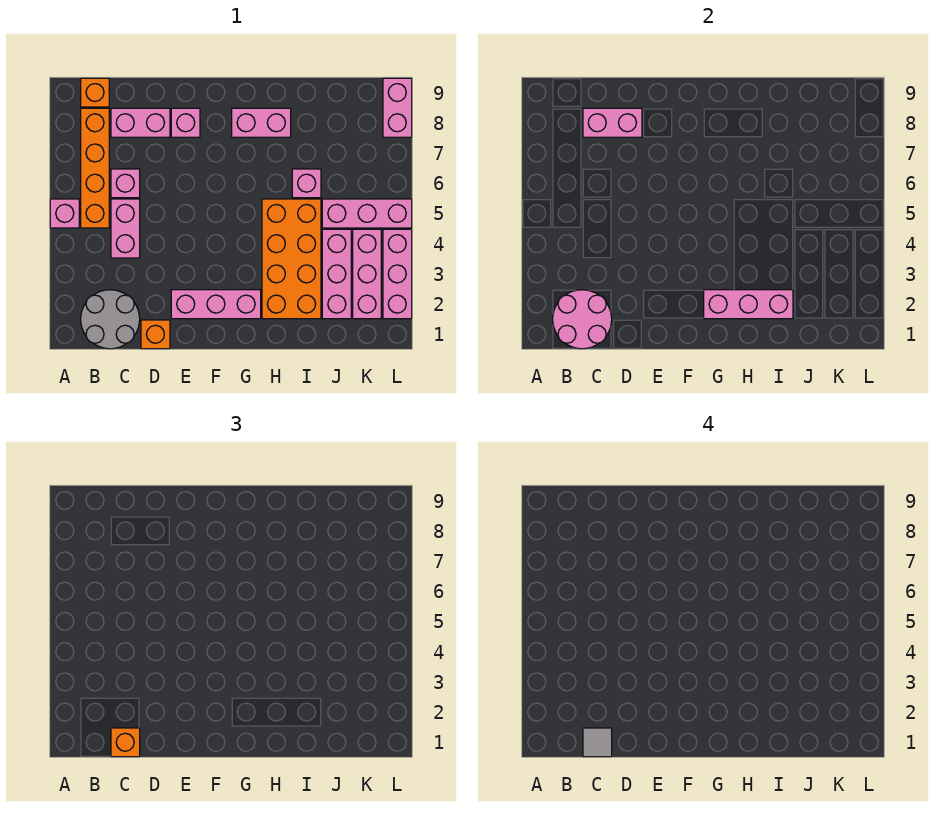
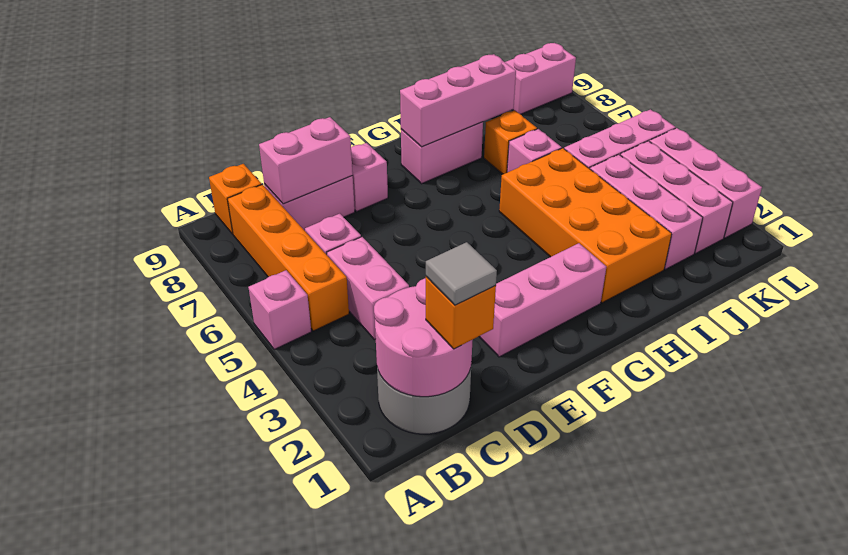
orange brick D1 level 1 -> orange brick I7 level 1
pink brick G2:I2 level 2 -> pink brick G8:I8 level 2
pink brick L8:L9 level 1 -> pink brick K9:L9 level 1

